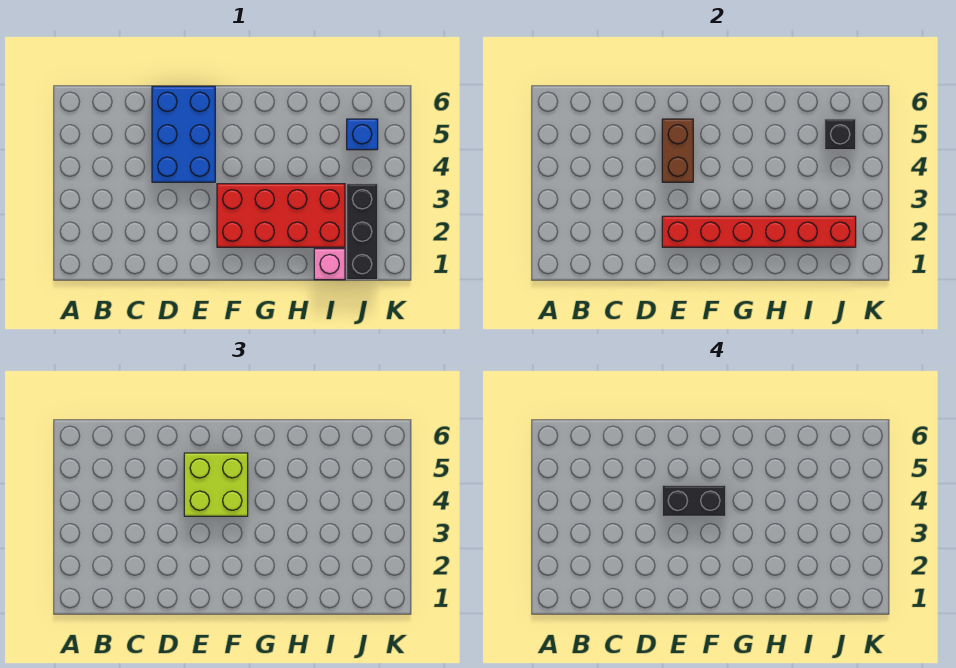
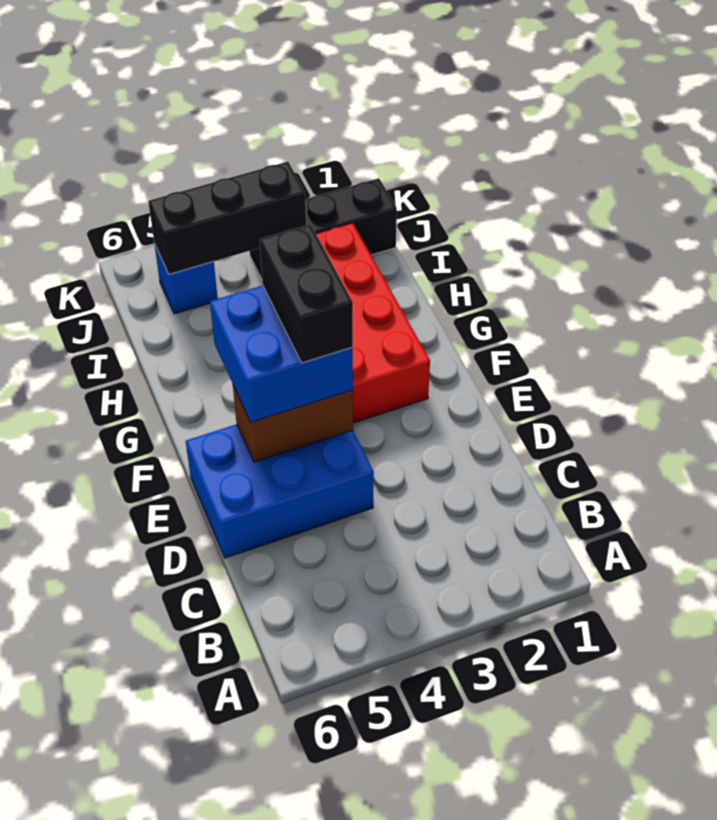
red brick E2:J2 level 2 -> none
lime brick E4:F5 level 3 -> blue brick E4:F5 level 3
pink brick I1 level 1 -> none
black brick J5 level 2 -> black brick J3:J5 level 2

